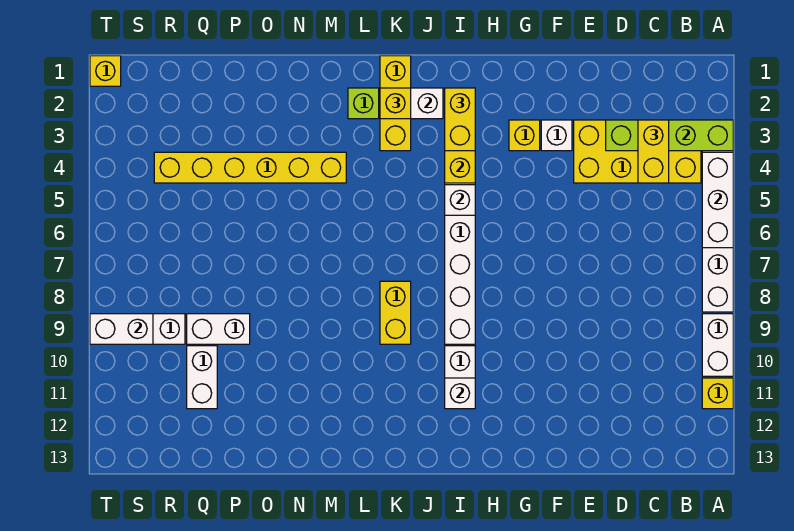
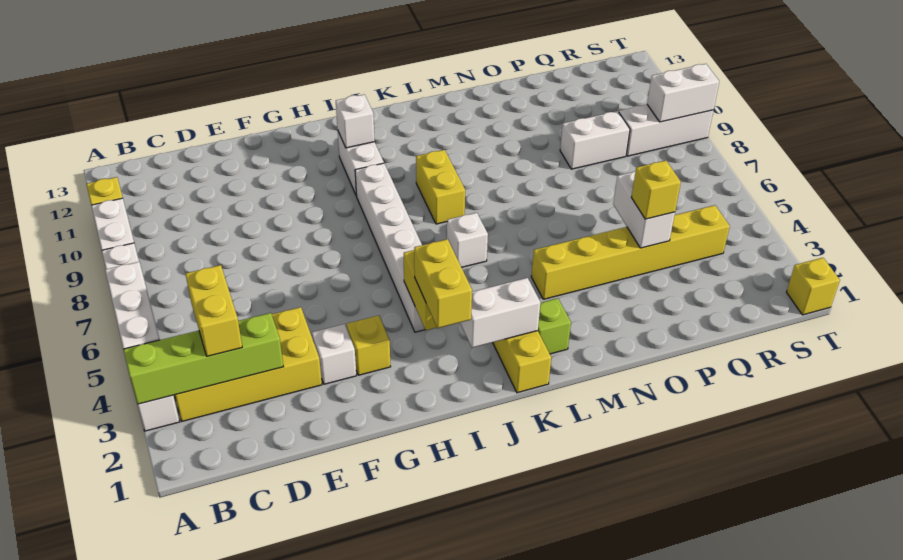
white brick I5 level 2 -> white brick K6 level 1
yellow brick K2 level 3 -> yellow brick P4 level 3
white brick Q10:Q11 level 1 -> white brick P4:P5 level 2

